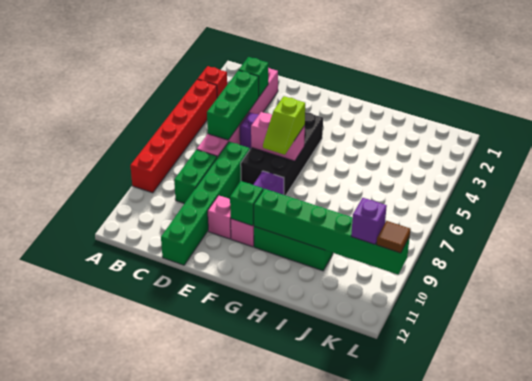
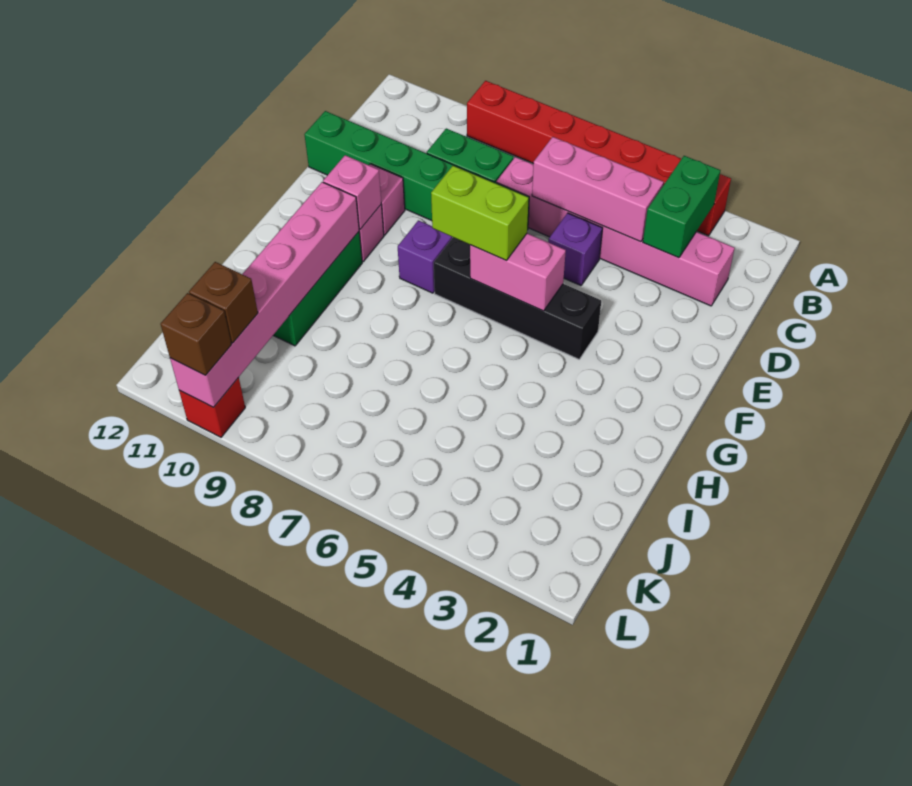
green brick C3 level 2 -> green brick B3:C3 level 2
green brick C4:C6 level 2 -> pink brick C4:C6 level 2
black brick E4:F7 level 1 -> black brick F4:F7 level 1
pink brick E6:F6 level 2 -> pink brick F5:F6 level 2
lime slope F6:F7 level 3 top 6 -> lime brick F6:F7 level 3
green brick F10 level 2 -> pink brick F10 level 2
green brick G10:L10 level 2 -> pink brick G10:L10 level 2
purple brick K10 level 3 -> brown brick K10 level 3
none -> red brick L10 level 1
brown tile L10 level 3 -> brown brick L10 level 3

